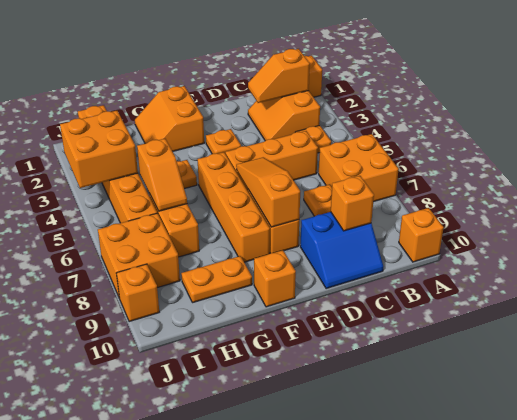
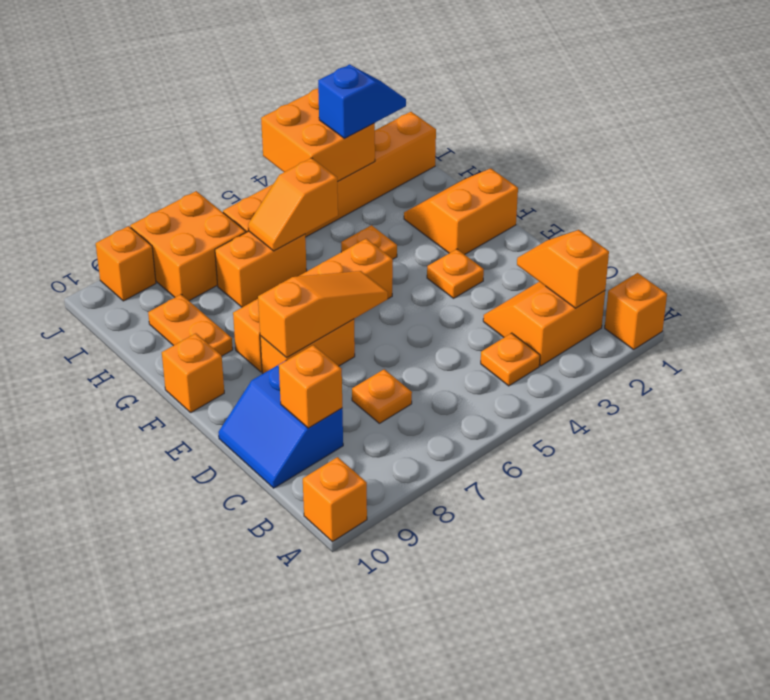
orange brick A6:B7 level 1 -> none
orange brick C5:E5 level 1 -> none
none -> blue slope I2:I3 level 3 top 3

